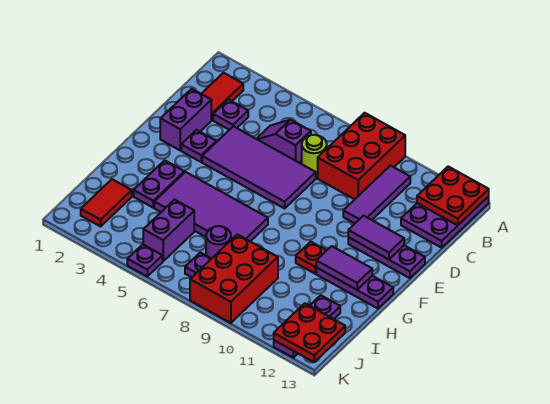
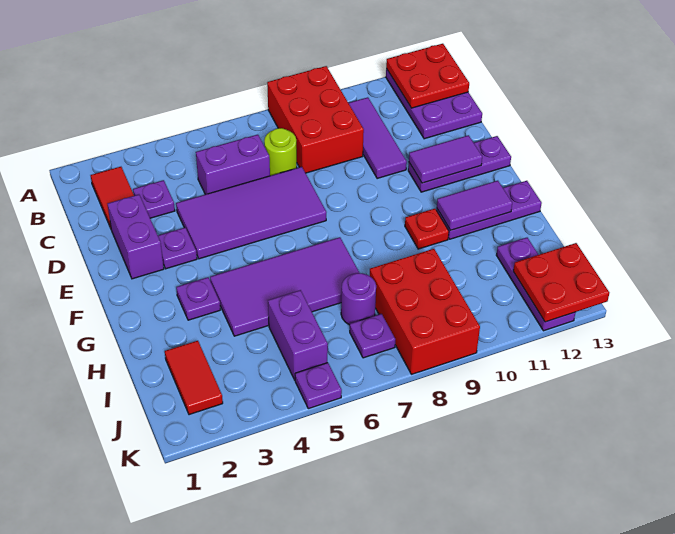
purple slope C5:C6 level 1 top 6 -> purple brick C5:C6 level 1
purple plate G3:H3 level 1 -> purple plate G3 level 1

